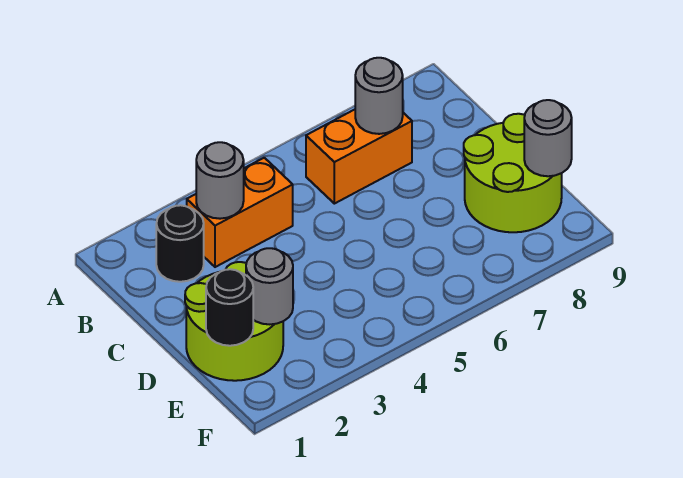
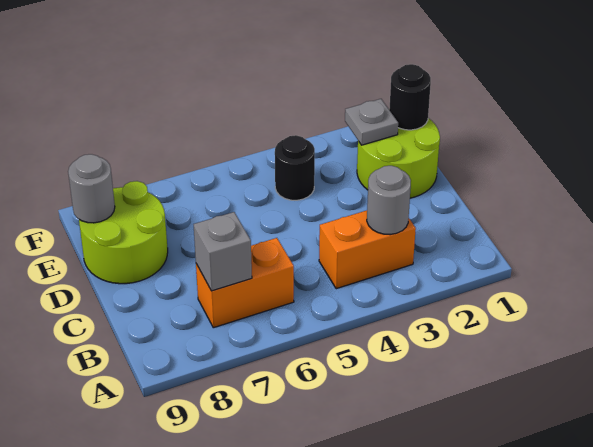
black round brick B2 level 1 -> black round brick E4 level 1
grey round brick B7 level 2 -> grey brick B7 level 2
grey round brick E2 level 2 -> grey plate E2 level 2

